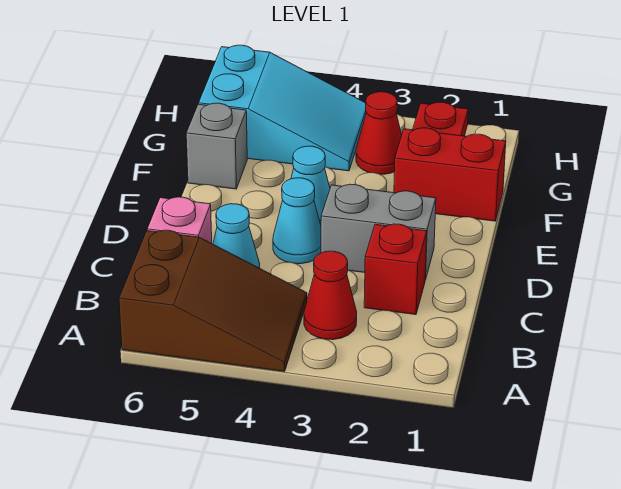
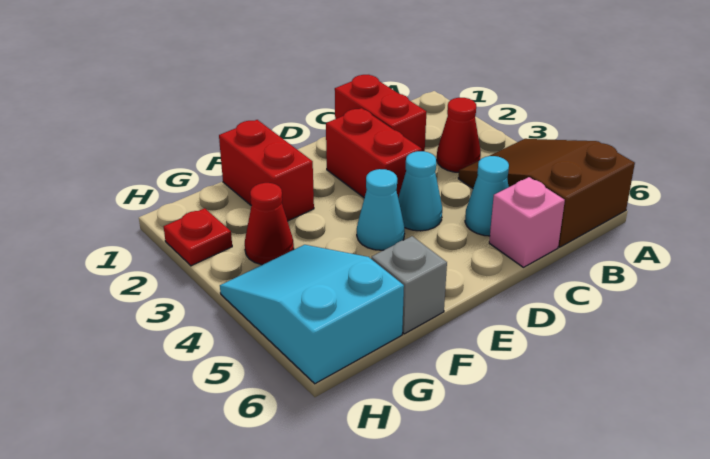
red brick C2 level 1 -> red brick C1:C2 level 1
grey brick D2:D3 level 1 -> red brick D2:D3 level 1

